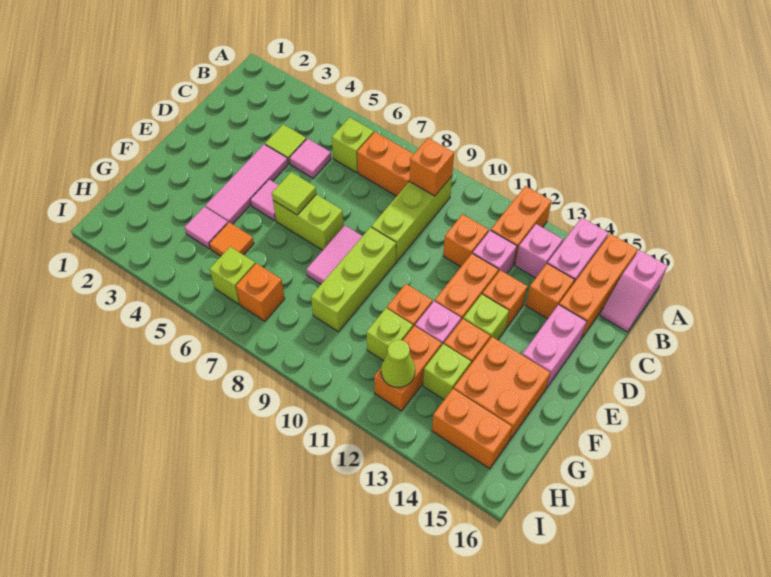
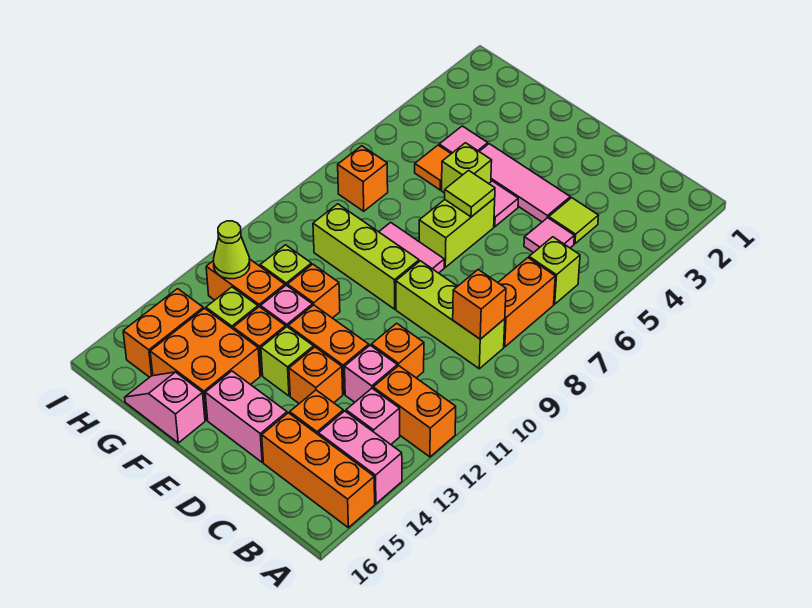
pink slope A16:B16 level 1 top A -> pink slope F16:G16 level 1 top F
lime brick H6 level 1 -> lime brick F5 level 1

